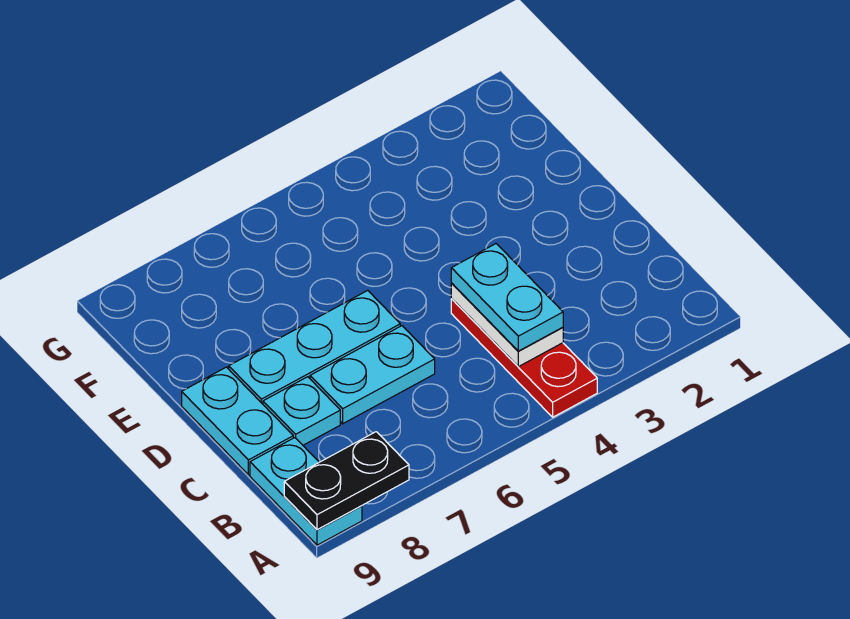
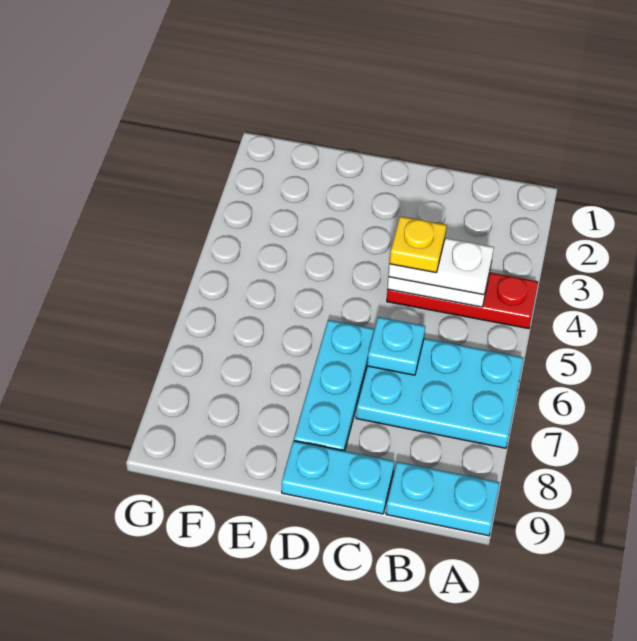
black plate A8:A9 level 2 -> none
cyan plate B4:C4 level 3 -> white plate B4:C4 level 3
none -> yellow plate C4 level 4
cyan plate C6:C7 level 1 -> cyan plate A6:C7 level 1
cyan plate C8 level 1 -> cyan plate C6 level 2

